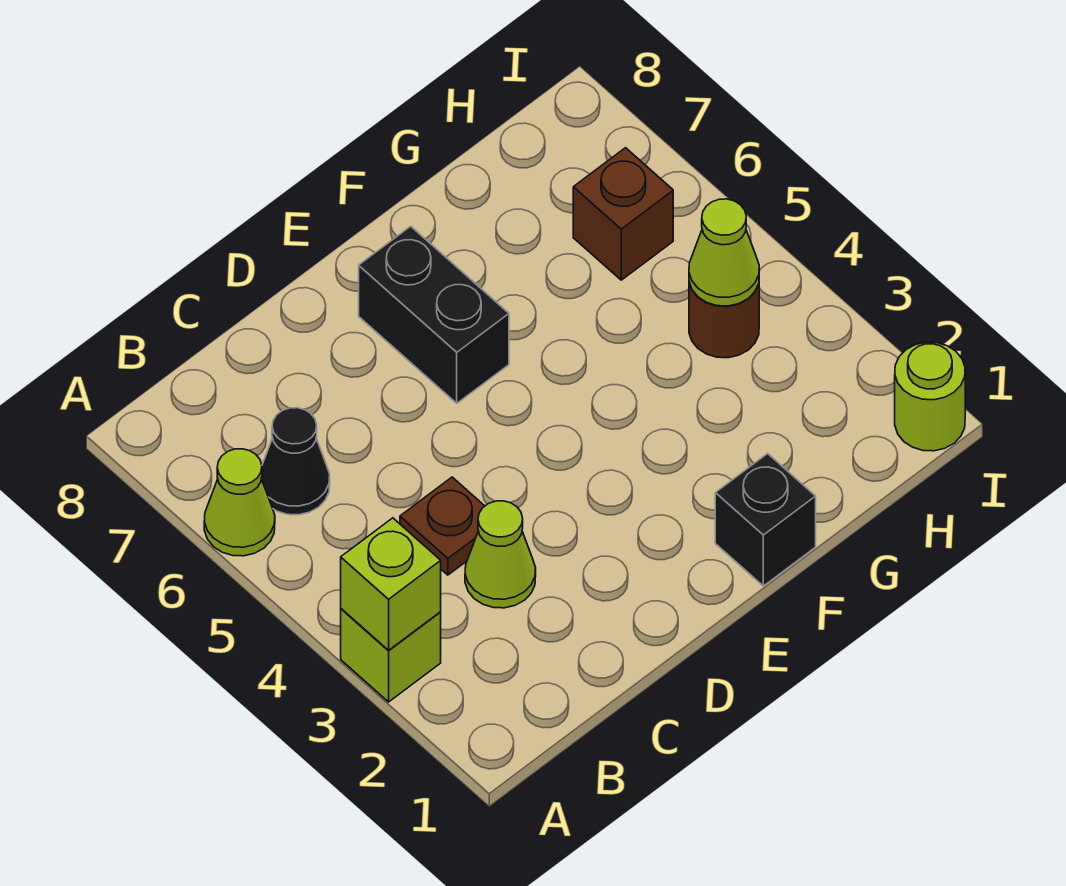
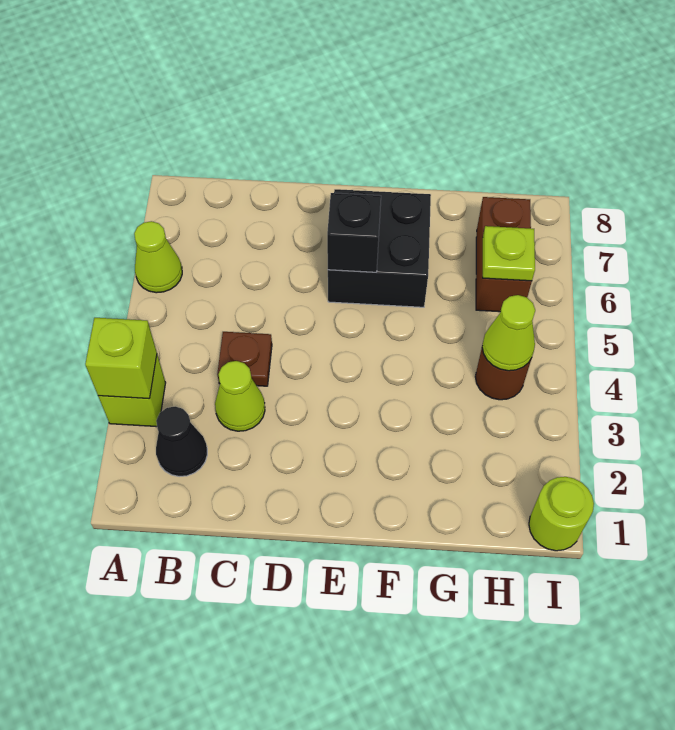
black cone B6 level 1 -> black cone B2 level 1
black brick E6:E7 level 1 -> black brick E6:F7 level 1
black brick F1 level 1 -> black brick E6 level 2
brown brick H6 level 1 -> brown brick H6:H7 level 1
none -> lime plate H6 level 2

